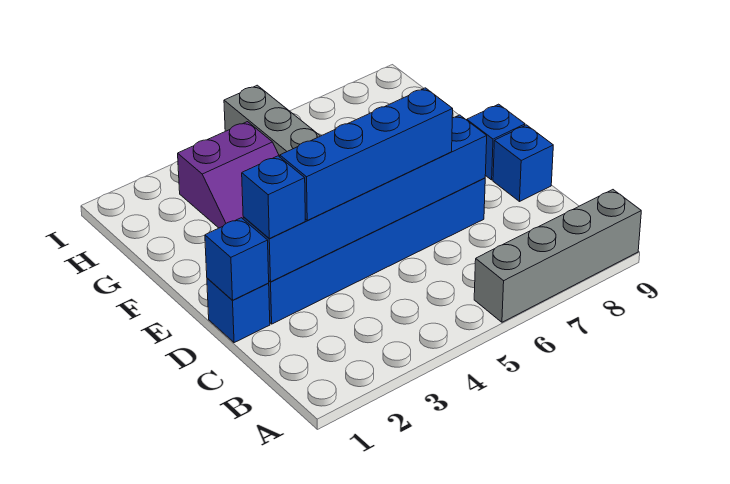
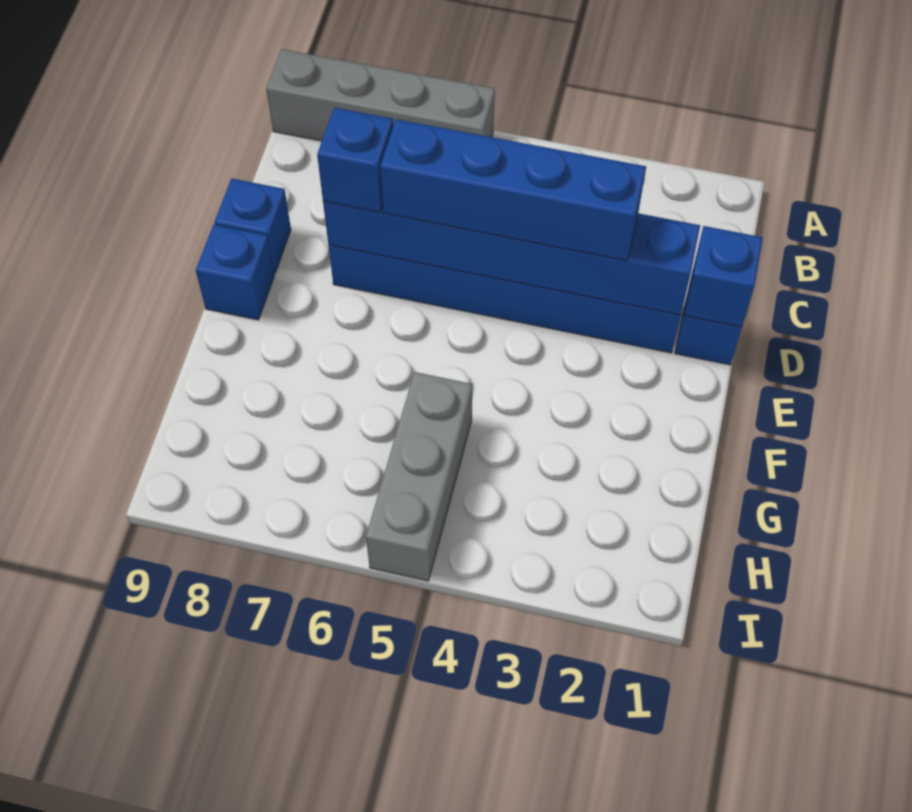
blue brick D2 level 3 -> blue brick D7 level 3
purple slope G3:H4 level 1 top H -> none

